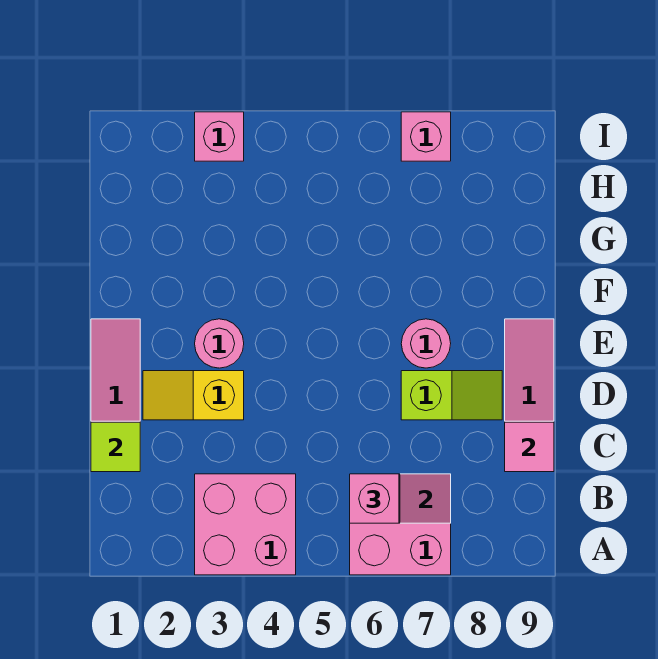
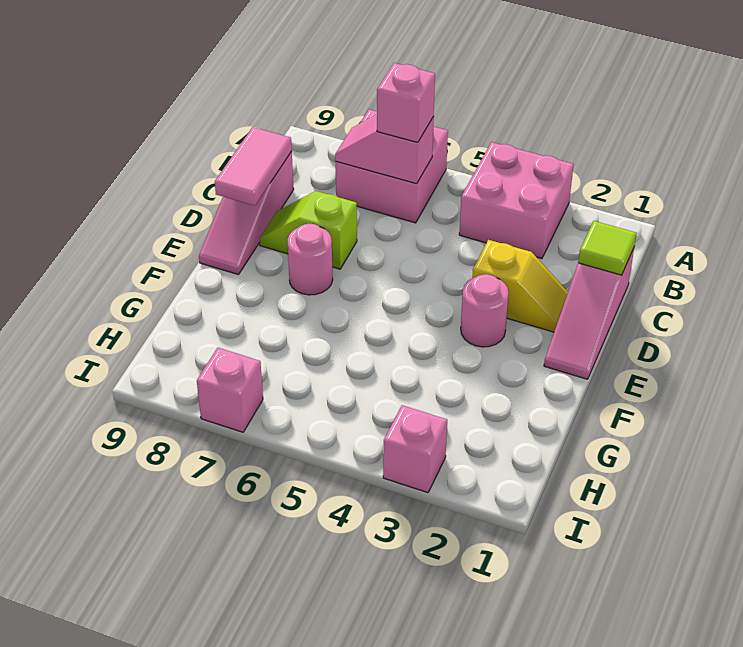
pink tile C9 level 2 -> pink tile C9:D9 level 2

